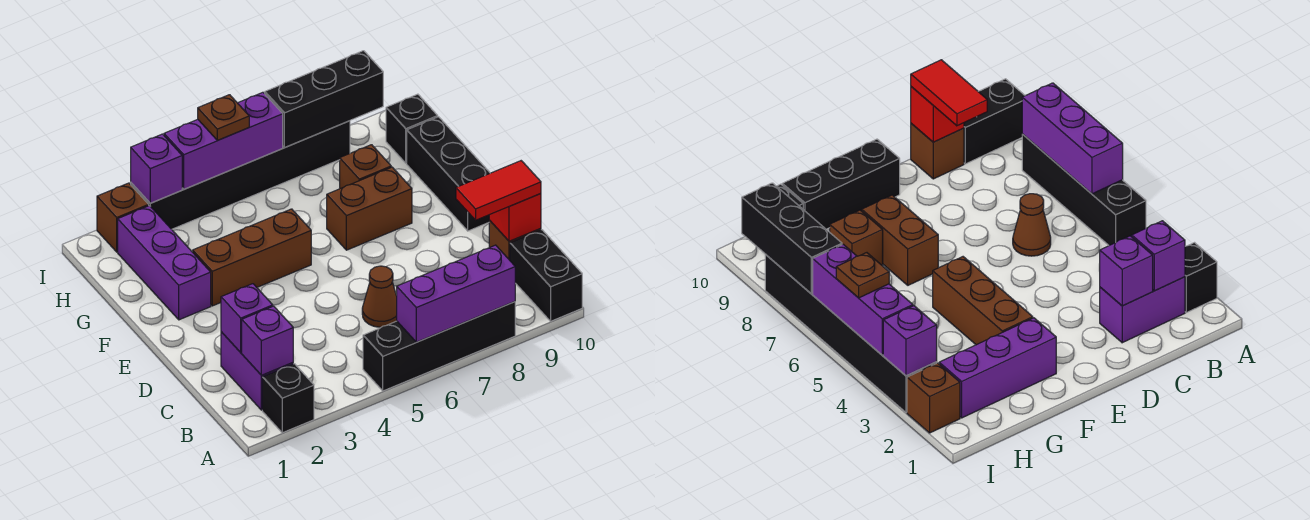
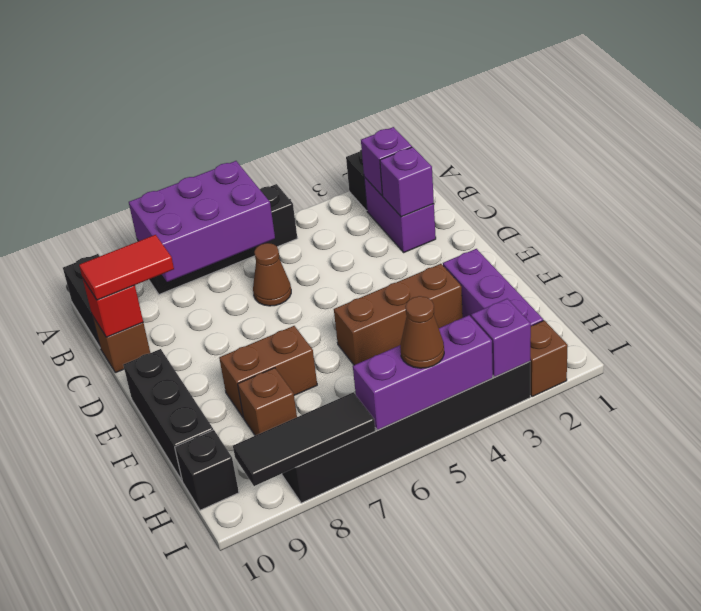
purple brick A6:A8 level 2 -> purple brick A6:B8 level 2
brown plate I5 level 3 -> brown cone I5 level 3
black brick I7:I9 level 2 -> black tile I7:I9 level 2

